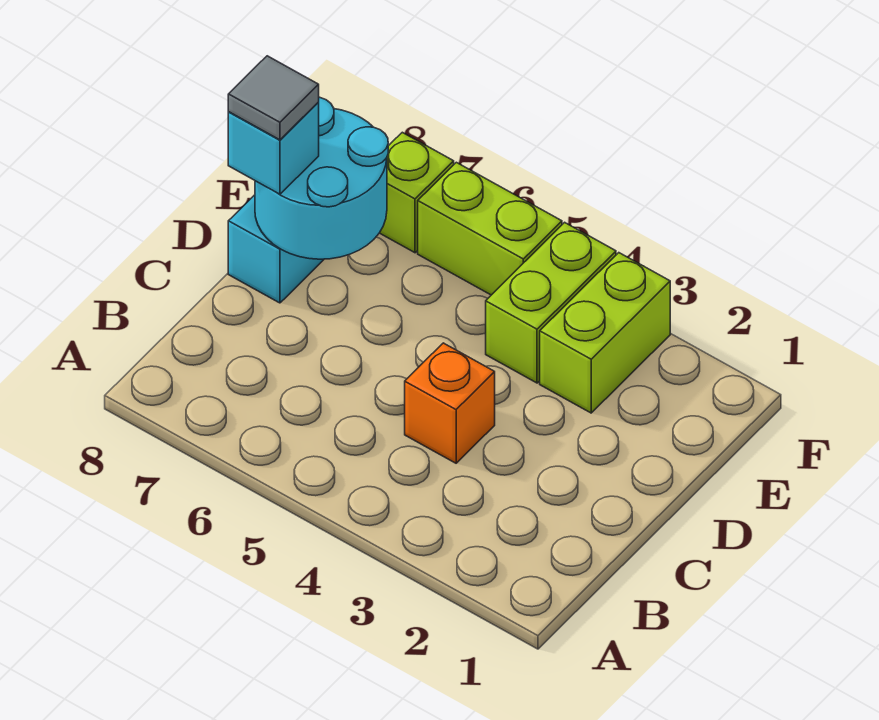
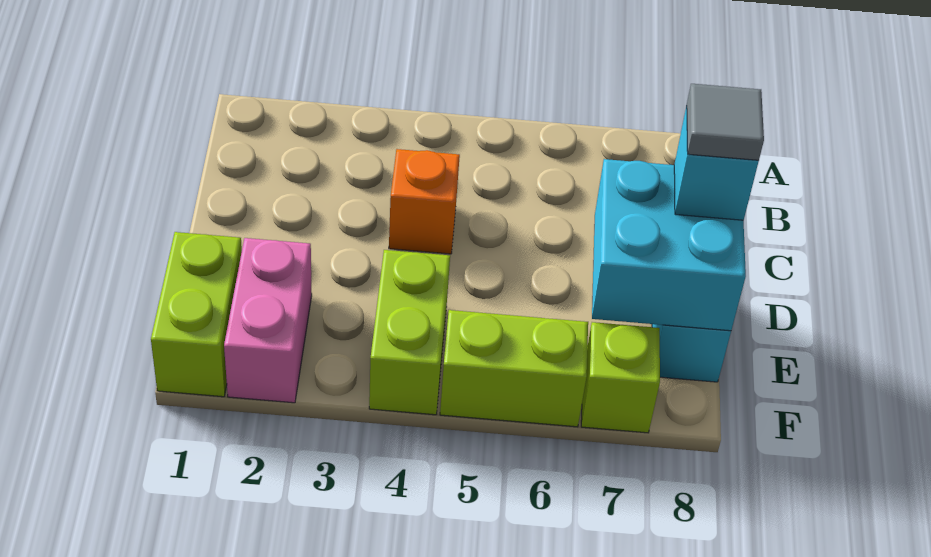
cyan round brick D7:E8 level 2 -> cyan brick D7:E8 level 2
none -> pink brick E2:F2 level 1
lime brick E3:F3 level 1 -> lime brick E1:F1 level 1

